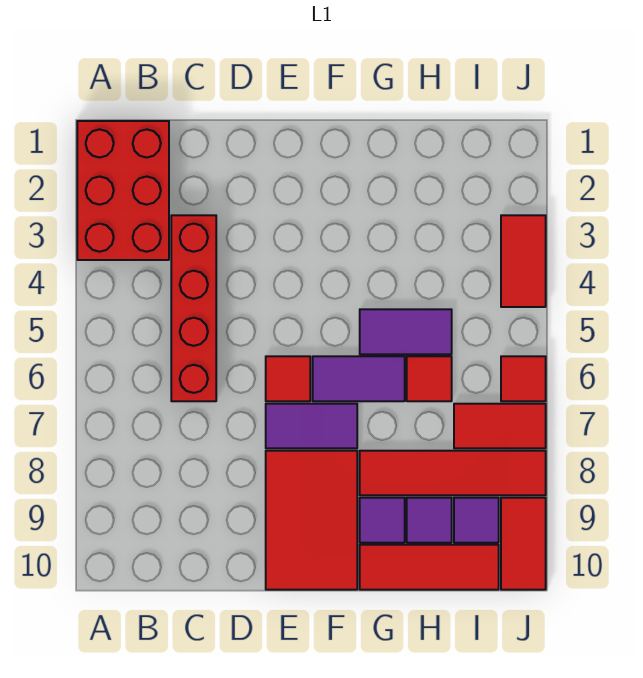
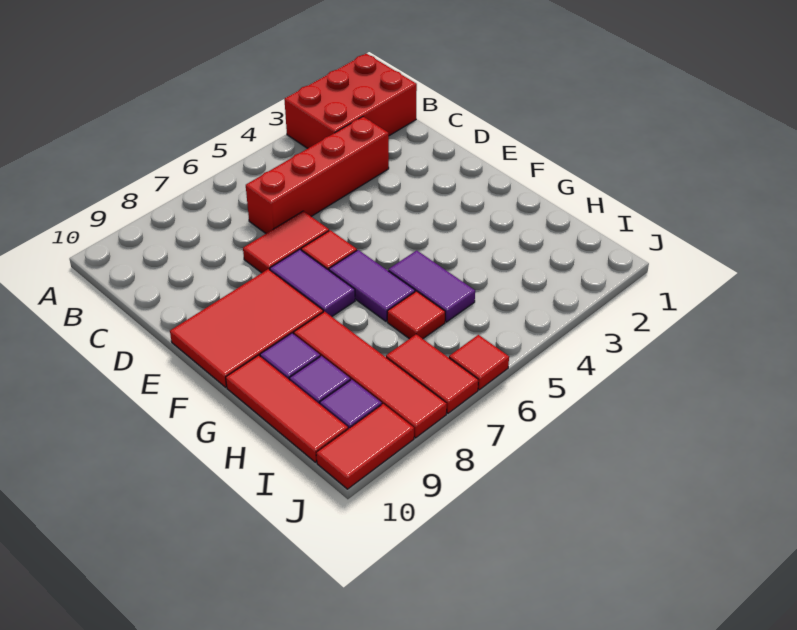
red tile J3:J4 level 1 -> red tile D6:D7 level 1

